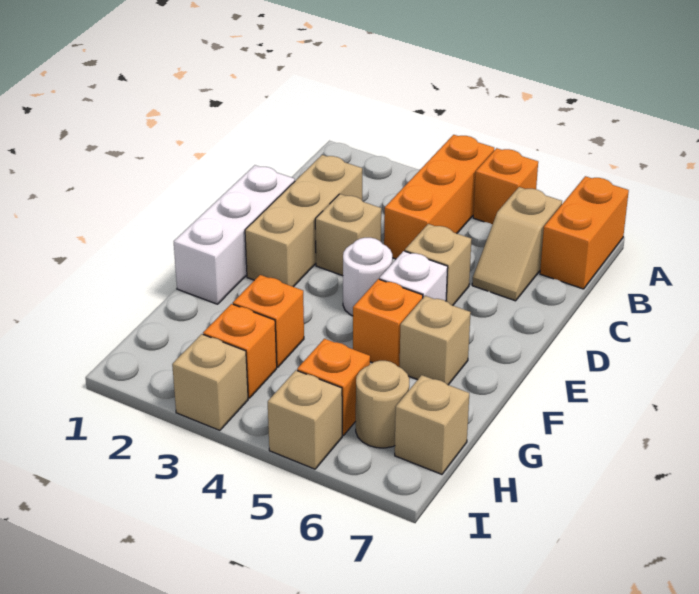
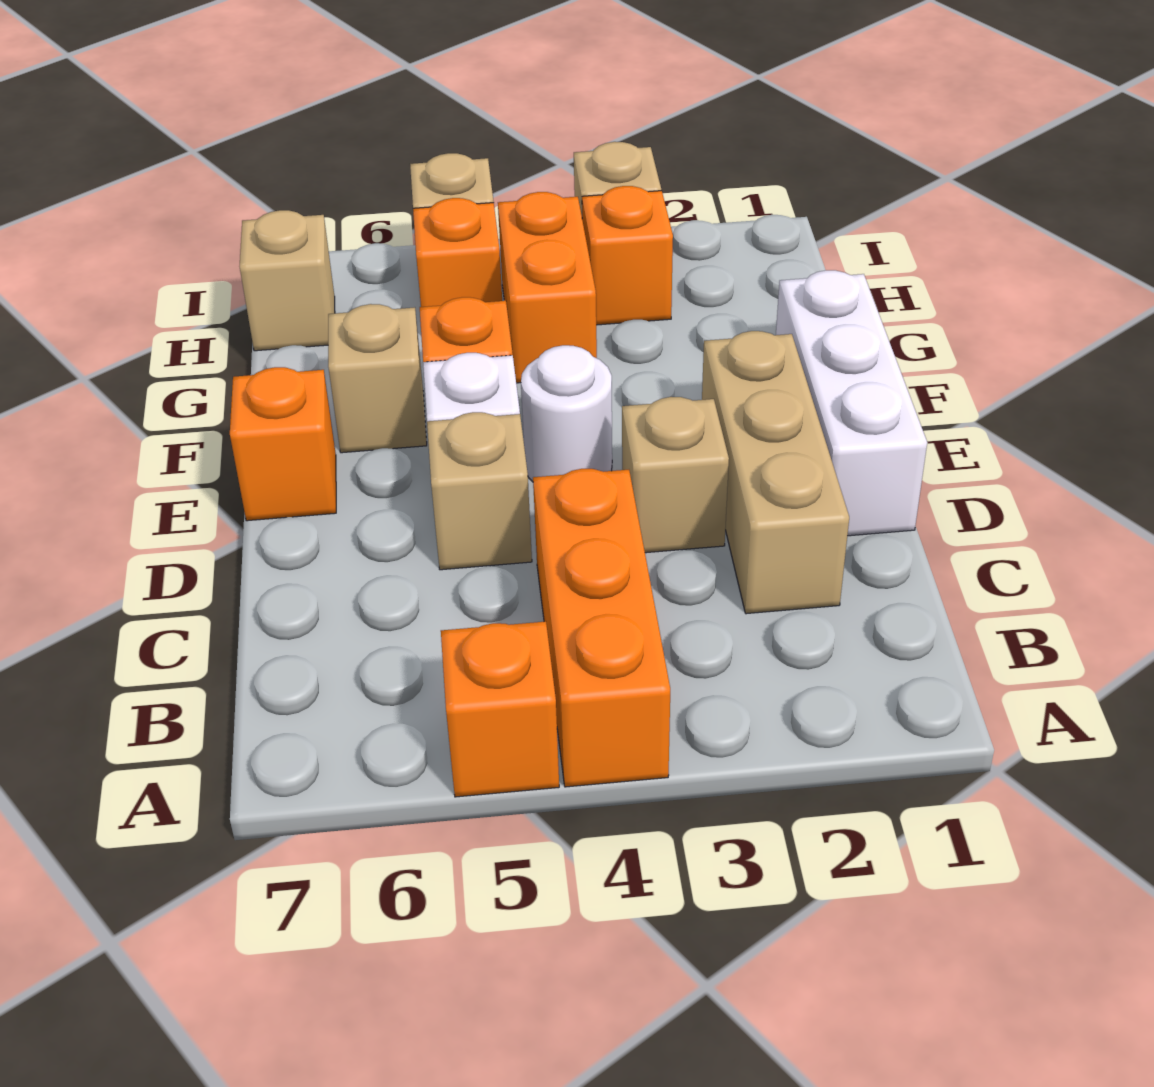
orange brick A7:B7 level 1 -> orange brick G4:H4 level 1
tan slope B6:C6 level 1 top B -> none
orange brick G3 level 1 -> orange brick E7 level 1
tan round brick H6 level 1 -> none

